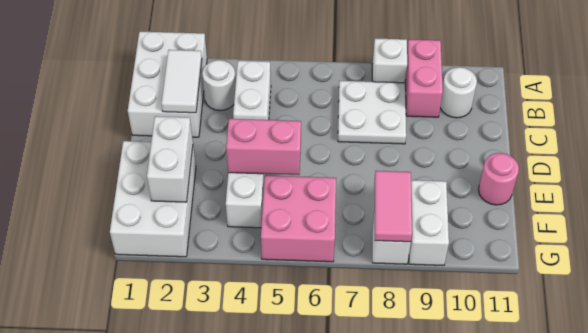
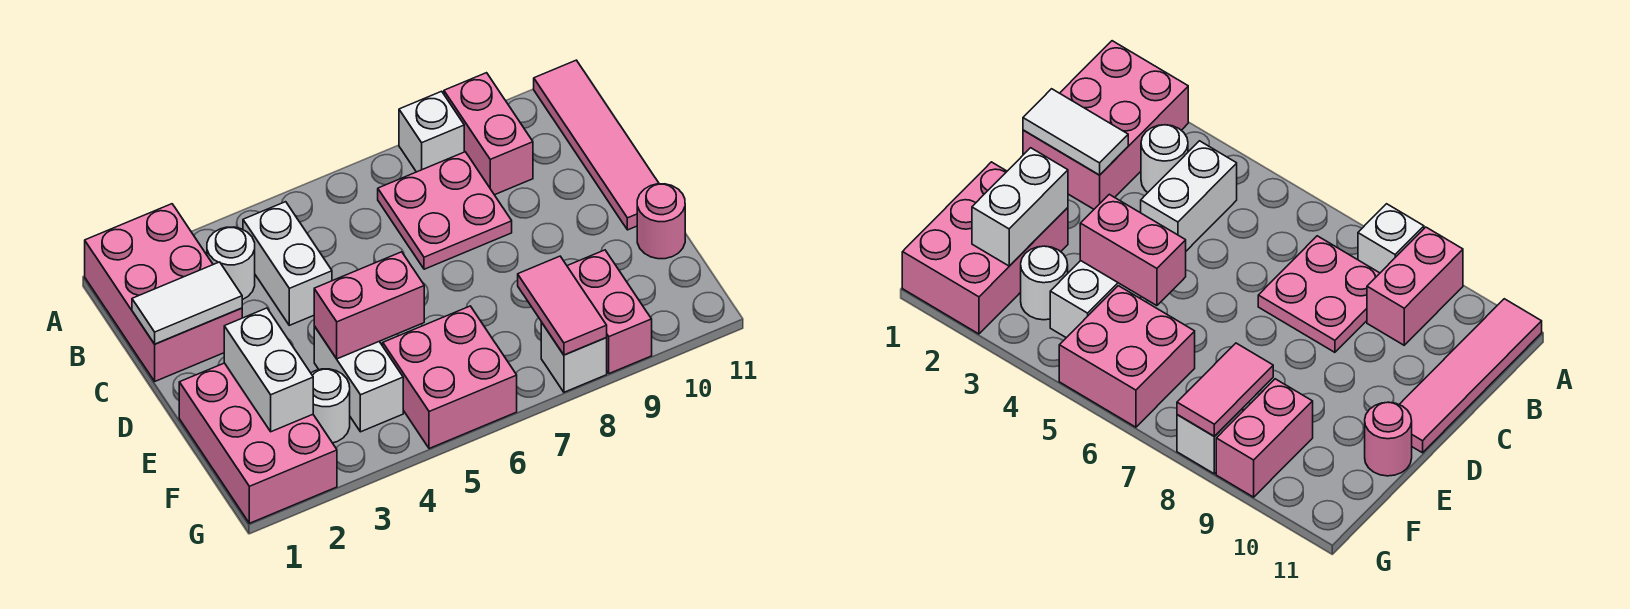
white brick A1:C2 level 1 -> pink brick A1:C2 level 1
none -> pink tile A11:D11 level 1
white tile B2:C2 level 2 -> white tile C1:C2 level 2
white plate B7:C8 level 1 -> pink plate B7:C8 level 1
white round brick B10 level 1 -> white round brick F3 level 1
white brick E1:G2 level 1 -> pink brick E1:G2 level 1
white brick F9:G9 level 1 -> pink brick F9:G9 level 1

